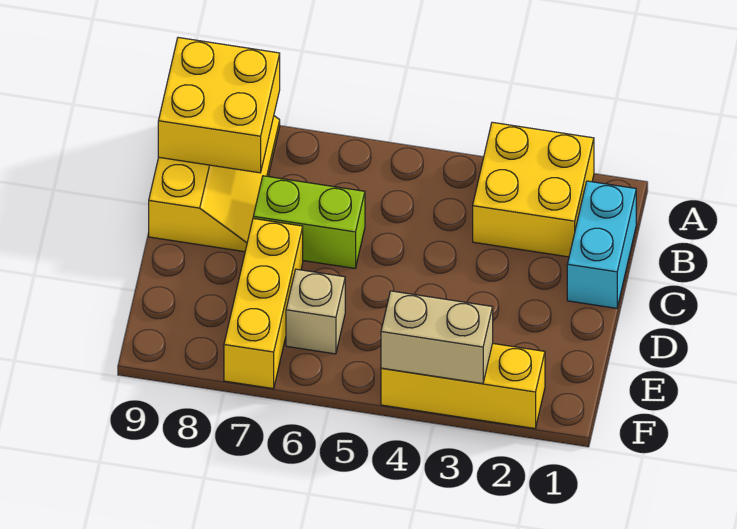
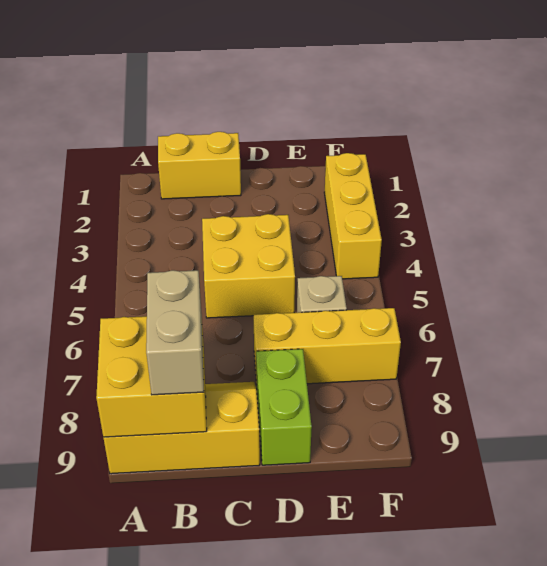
yellow brick A2:B3 level 1 -> yellow brick C4:D5 level 1
cyan brick B1:C1 level 1 -> yellow brick B1:C1 level 1
lime brick C6:C7 level 1 -> lime brick D8:D9 level 1
tan brick F3:F4 level 2 -> tan brick B8:B9 level 3

